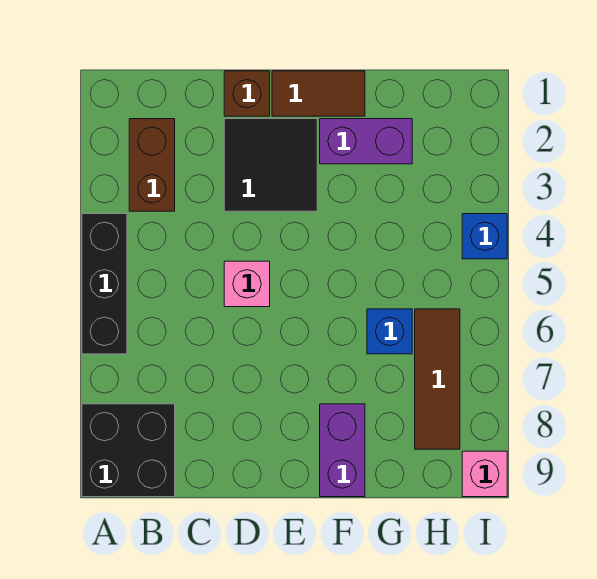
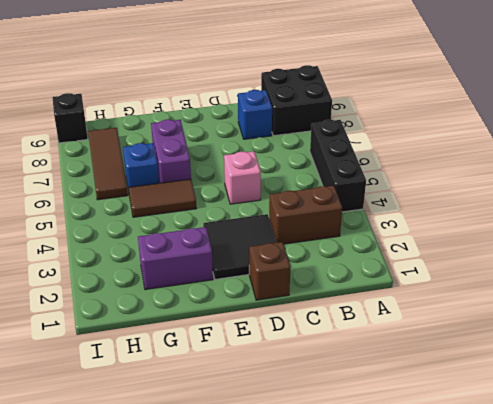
brown brick B2:B3 level 1 -> brown brick B3:C3 level 1
brown tile E1:F1 level 1 -> brown tile F5:G5 level 1
purple brick F8:F9 level 1 -> purple brick F6:F7 level 1
blue brick I4 level 1 -> blue brick C8 level 1
pink brick I9 level 1 -> black brick I9 level 1

